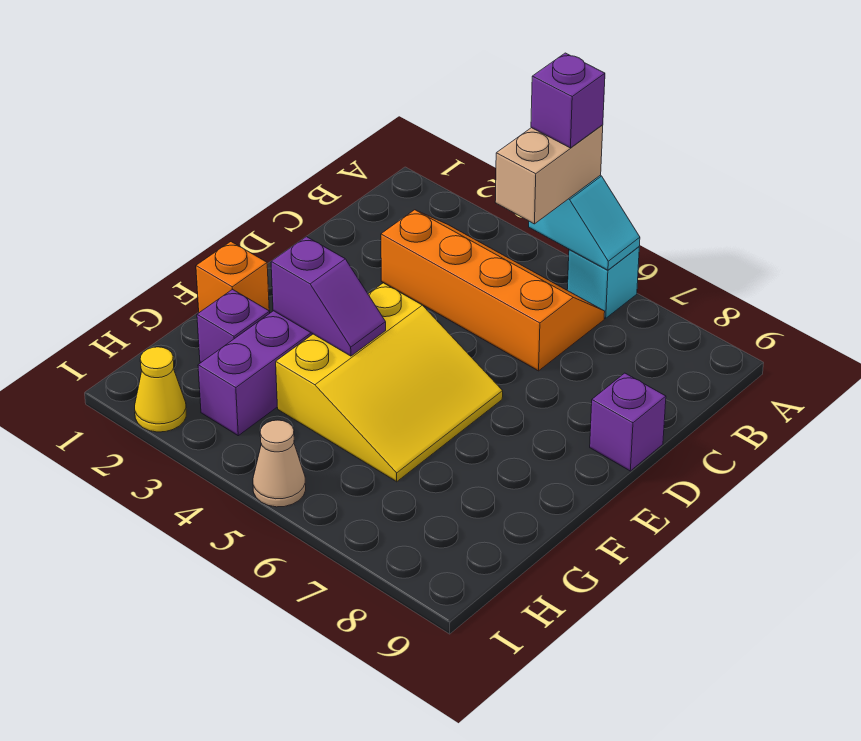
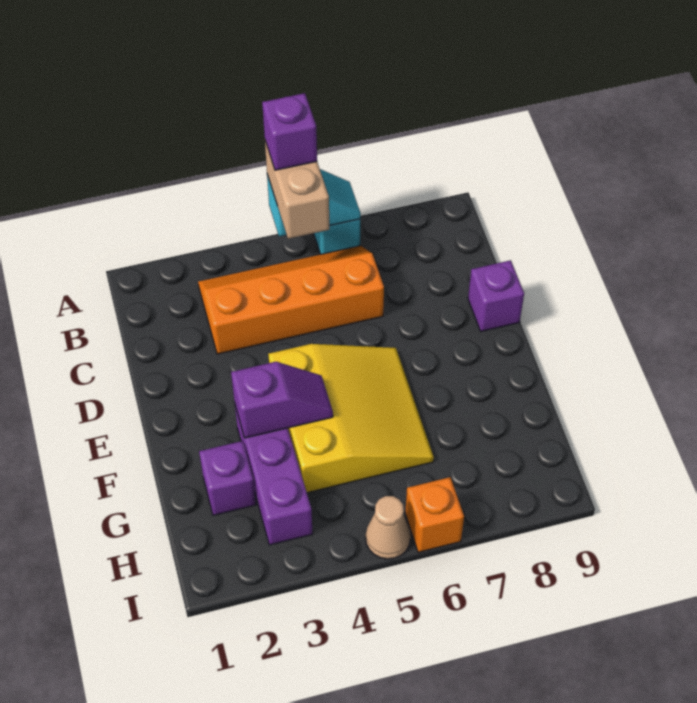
orange brick F1 level 1 -> orange brick I6 level 1
yellow cone I2 level 1 -> none

